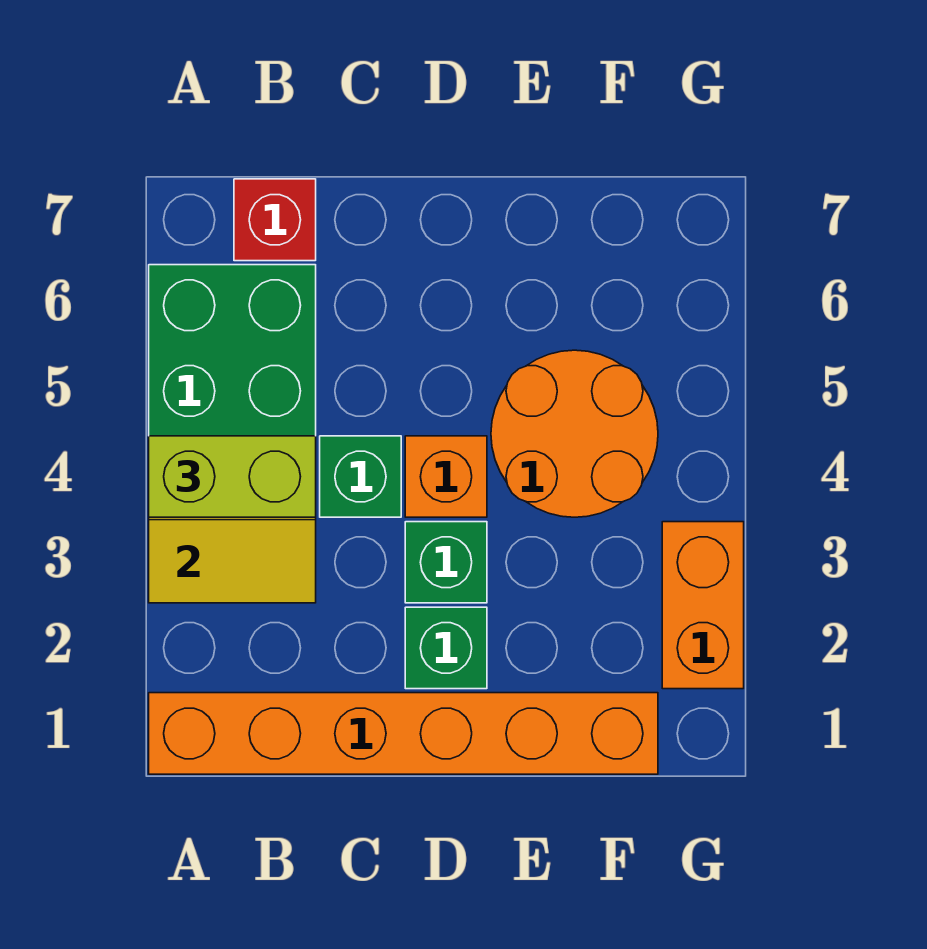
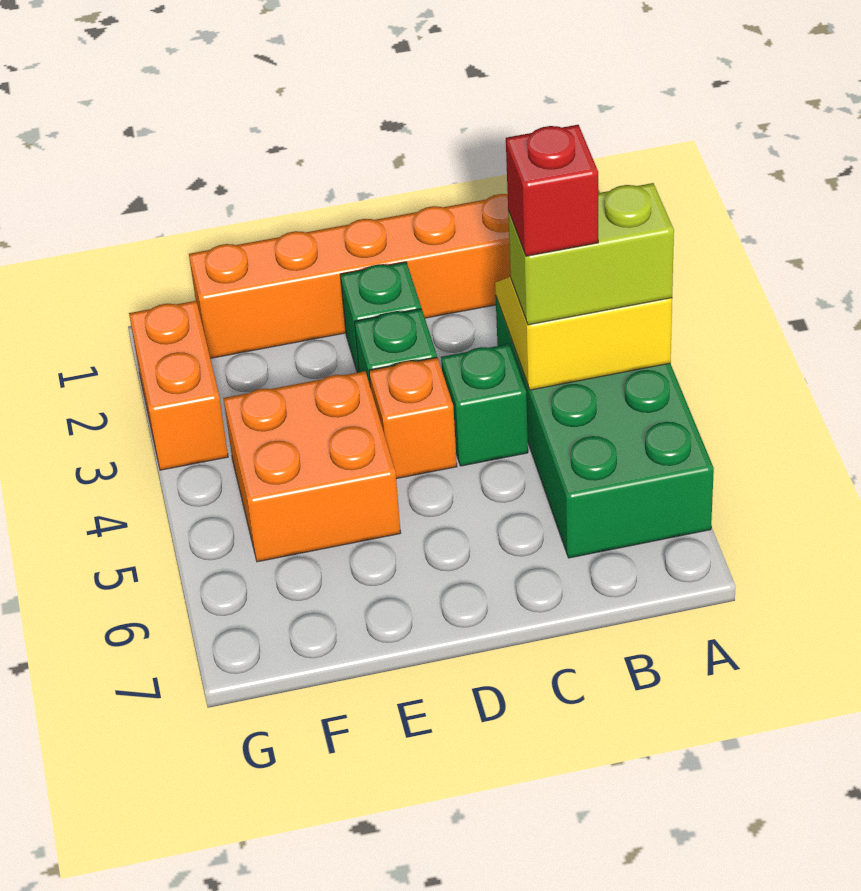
red brick B7 level 1 -> red brick B4 level 4
orange round brick E4:F5 level 1 -> orange brick E4:F5 level 1

